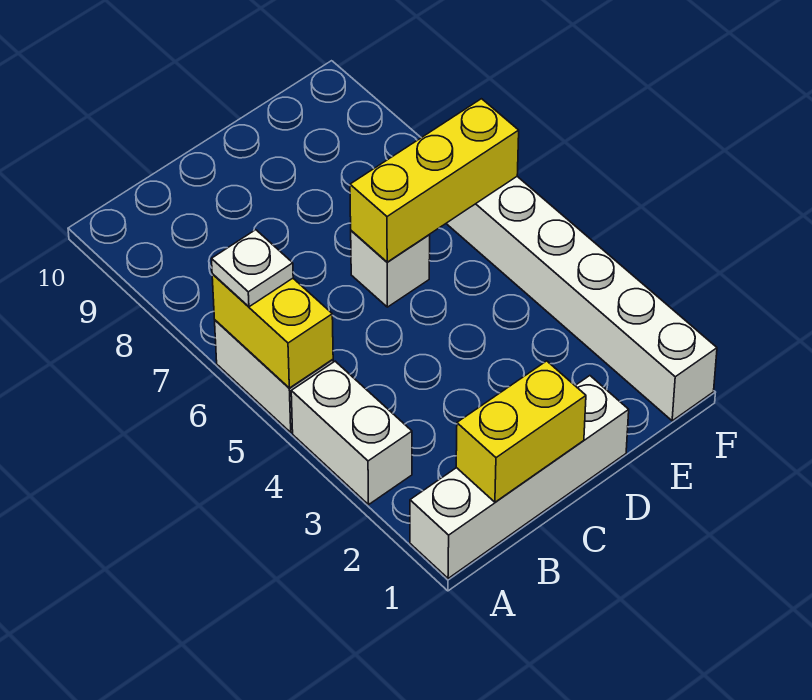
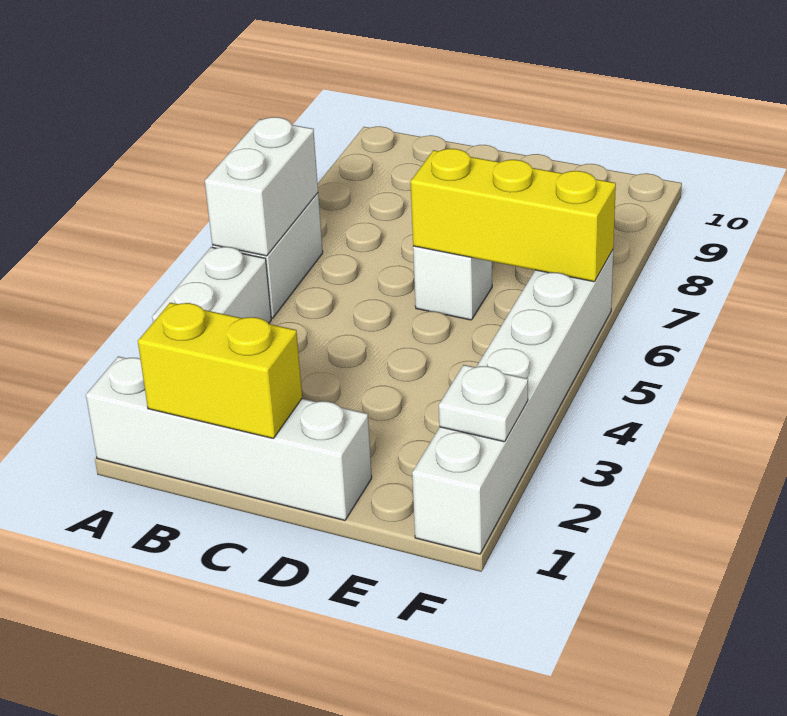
yellow brick A5:A6 level 2 -> white brick A5:A6 level 2
white plate A6 level 3 -> white plate F2 level 2

